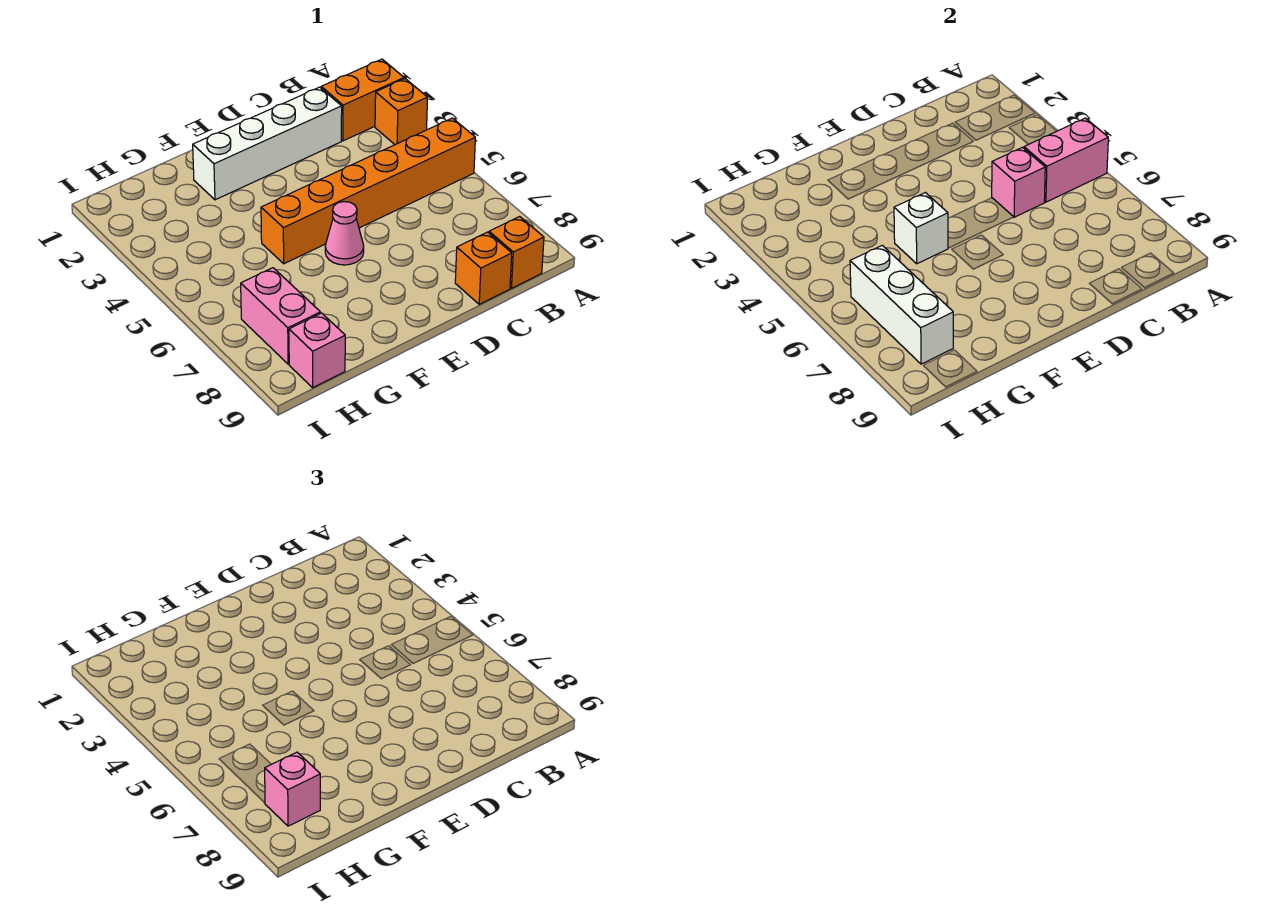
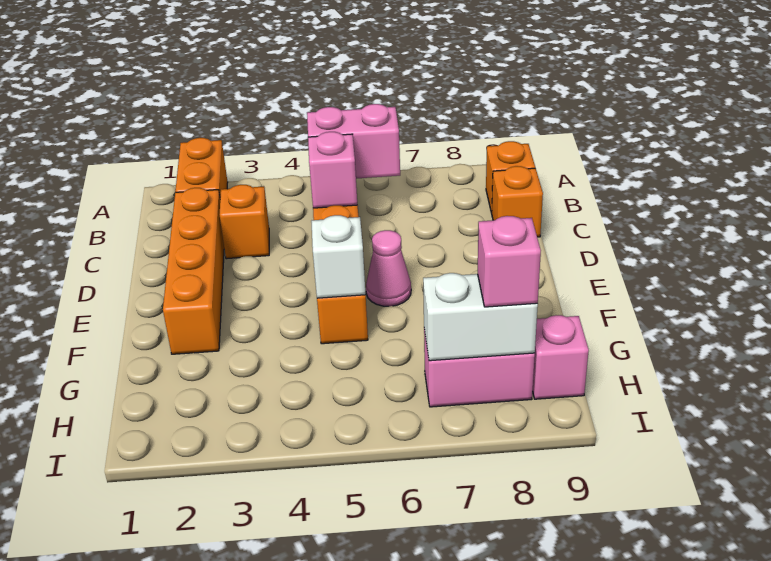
orange brick A3 level 1 -> orange brick C3 level 1
pink brick A5:B5 level 2 -> pink brick B5:B6 level 2
white brick C2:F2 level 1 -> orange brick C2:F2 level 1
white brick H6:H8 level 2 -> white brick H7:H8 level 2

